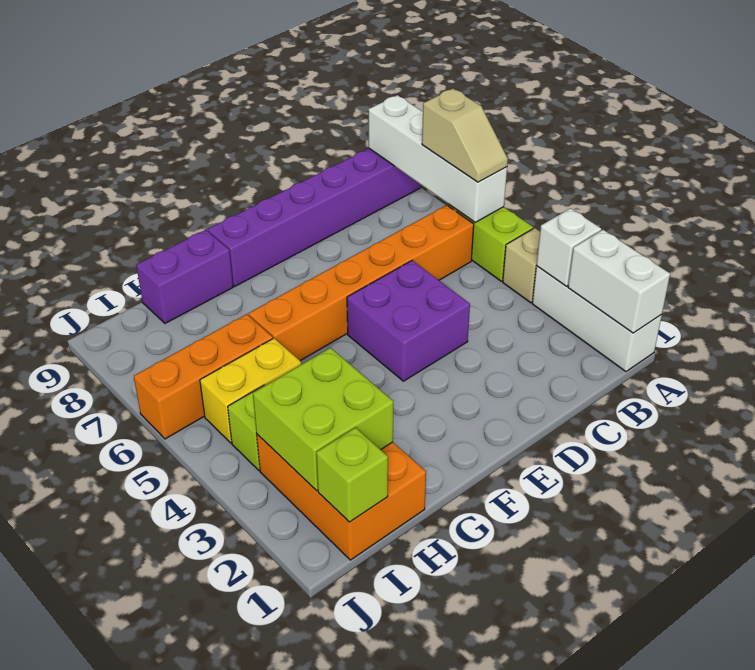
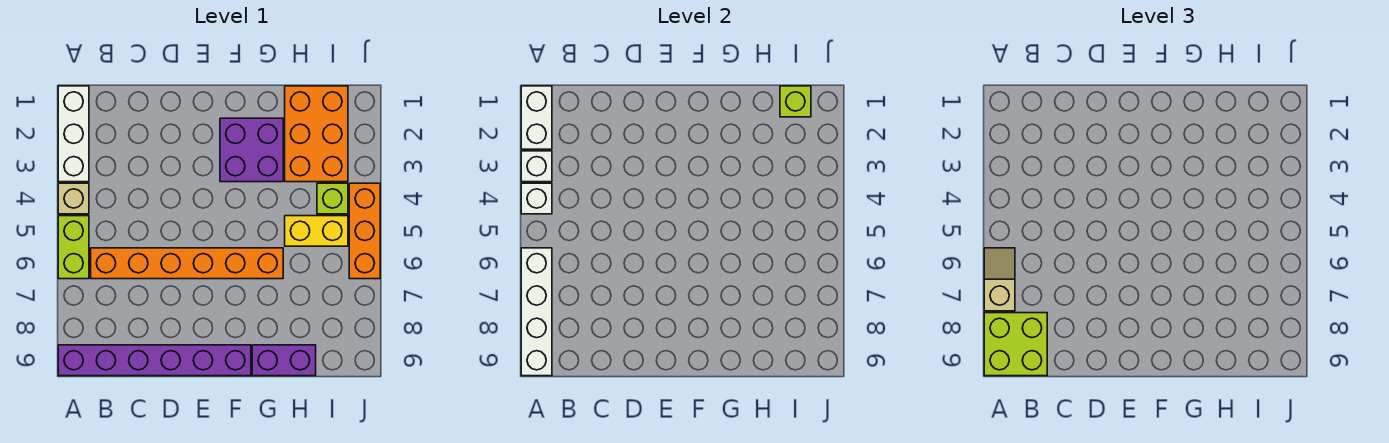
none -> white brick A4 level 2
purple brick D4:E5 level 1 -> purple brick F2:G3 level 1
lime brick H2:I3 level 2 -> lime brick A8:B9 level 3
orange brick H6:J6 level 1 -> orange brick J4:J6 level 1

